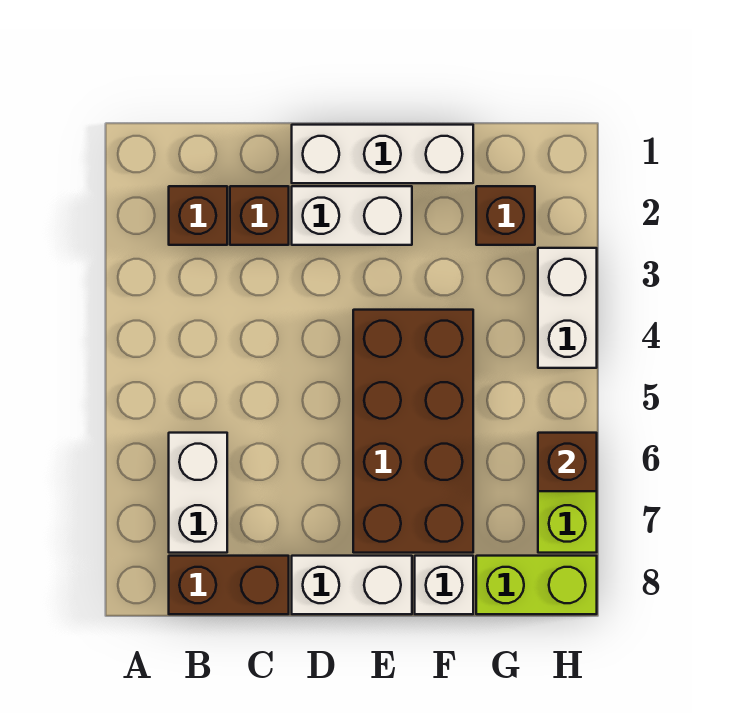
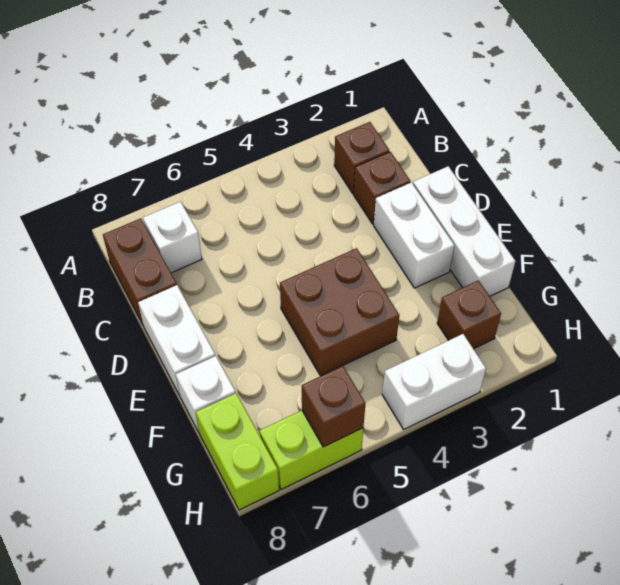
white brick B6:B7 level 1 -> white brick B7 level 1
brown brick E4:F7 level 1 -> brown brick E4:F5 level 1

